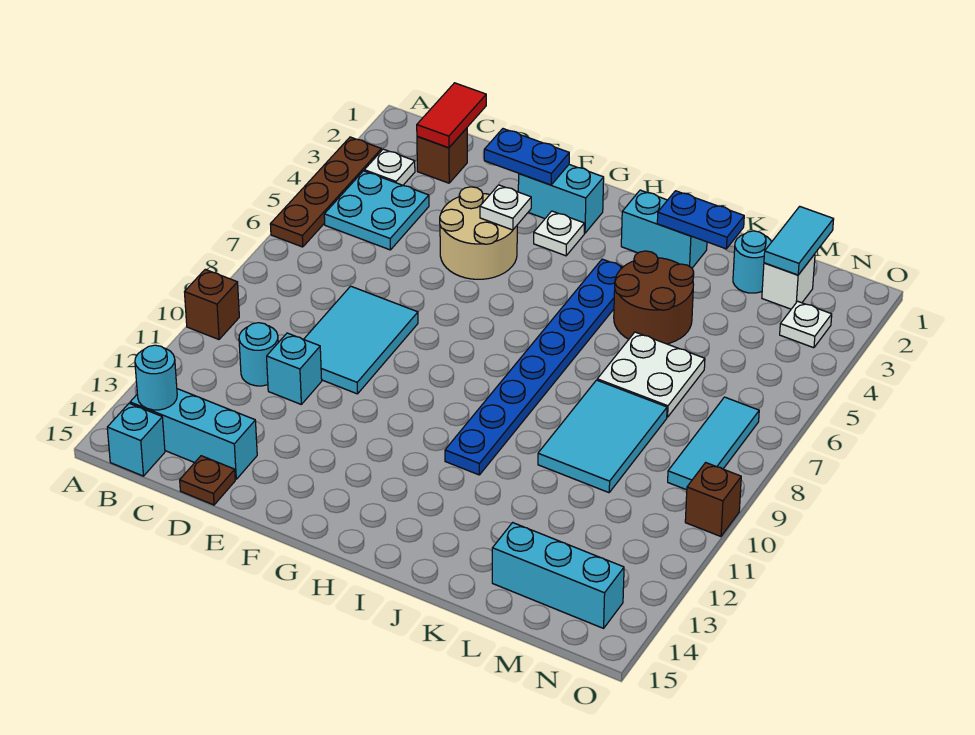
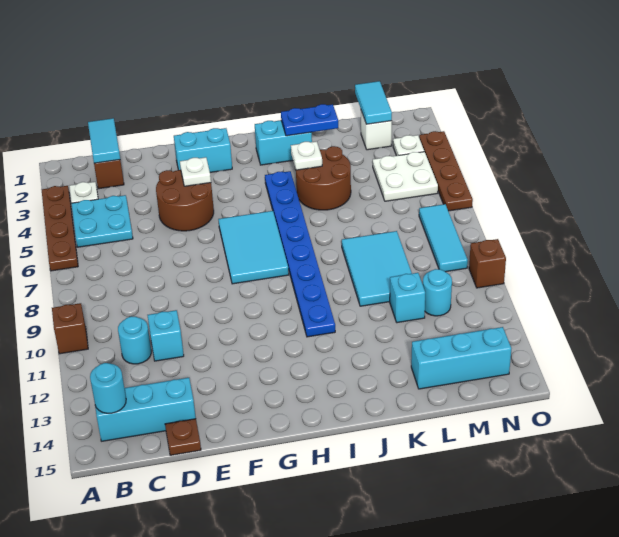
cyan brick B15 level 1 -> cyan brick L11 level 1
red tile C1:C2 level 2 -> cyan tile C1:C2 level 2
cyan tile D8:E10 level 1 -> cyan tile G6:H8 level 1
blue plate E2:F2 level 2 -> none
tan round brick E4:F5 level 1 -> brown round brick E4:F5 level 1
white plate G3 level 1 -> white plate J4 level 2
white plate K6:L7 level 1 -> white plate M4:N5 level 1
cyan round brick L2 level 1 -> cyan round brick M11 level 1
none -> brown plate O3:O6 level 1

